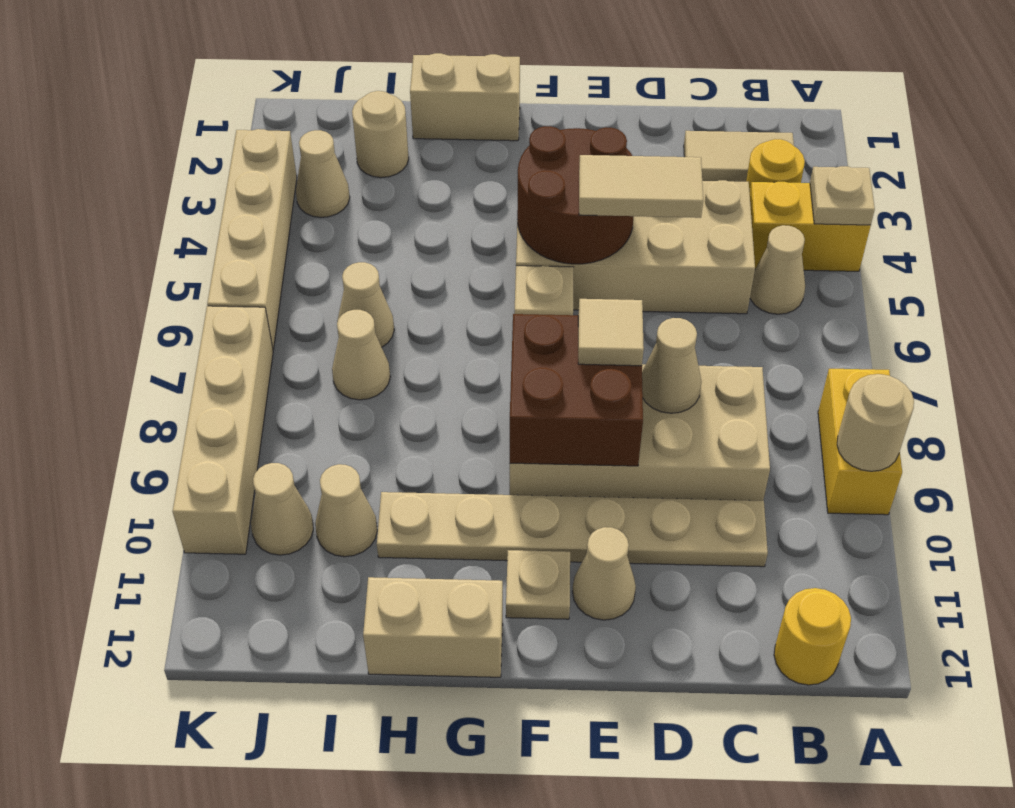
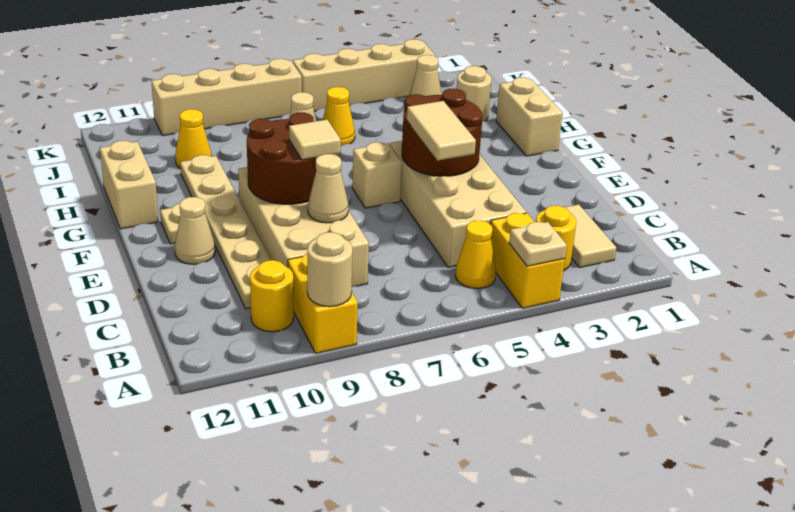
yellow brick A8:A9 level 1 -> yellow brick A9:B9 level 1
tan cone B5 level 1 -> yellow cone B5 level 1
yellow round brick B12 level 1 -> yellow round brick B10 level 1
brown brick E8:F9 level 2 -> brown round brick E8:F9 level 2
tan cone I6 level 1 -> yellow cone I6 level 1
tan cone I10 level 1 -> yellow cone I10 level 1
tan cone J10 level 1 -> none

